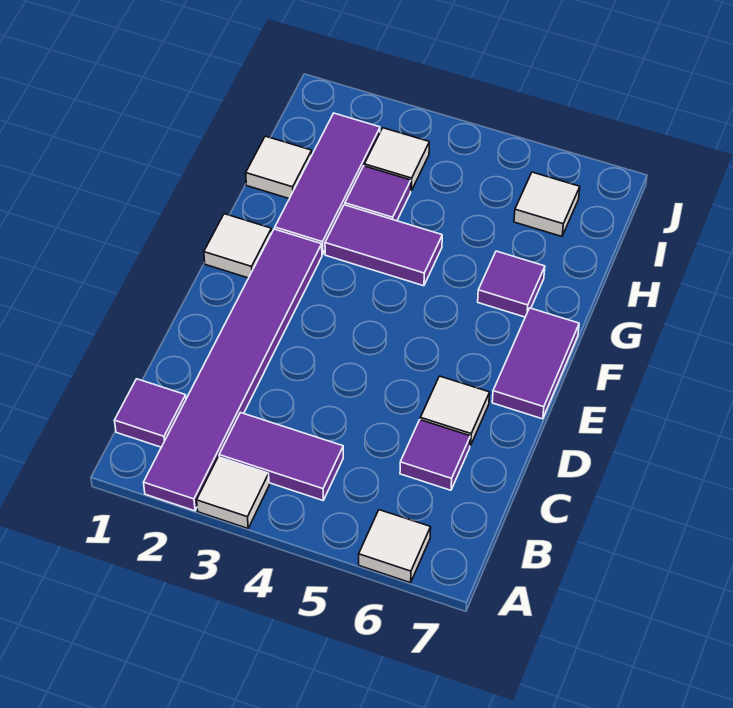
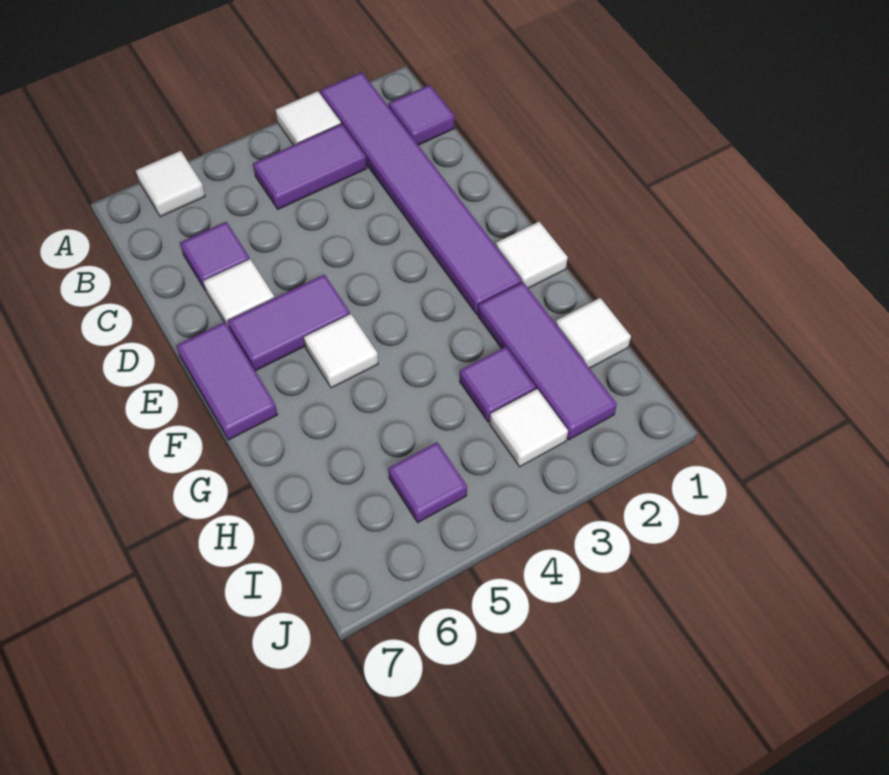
purple tile G3:G4 level 1 -> purple tile E5:E6 level 1
purple tile G6 level 1 -> purple tile I5 level 1
white tile I6 level 1 -> white tile F5 level 1

